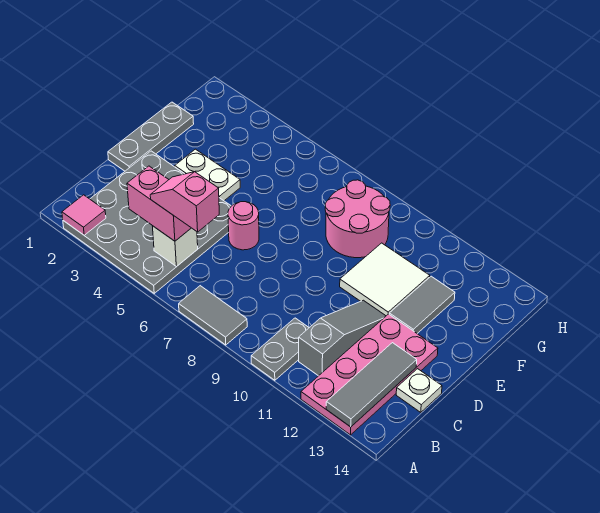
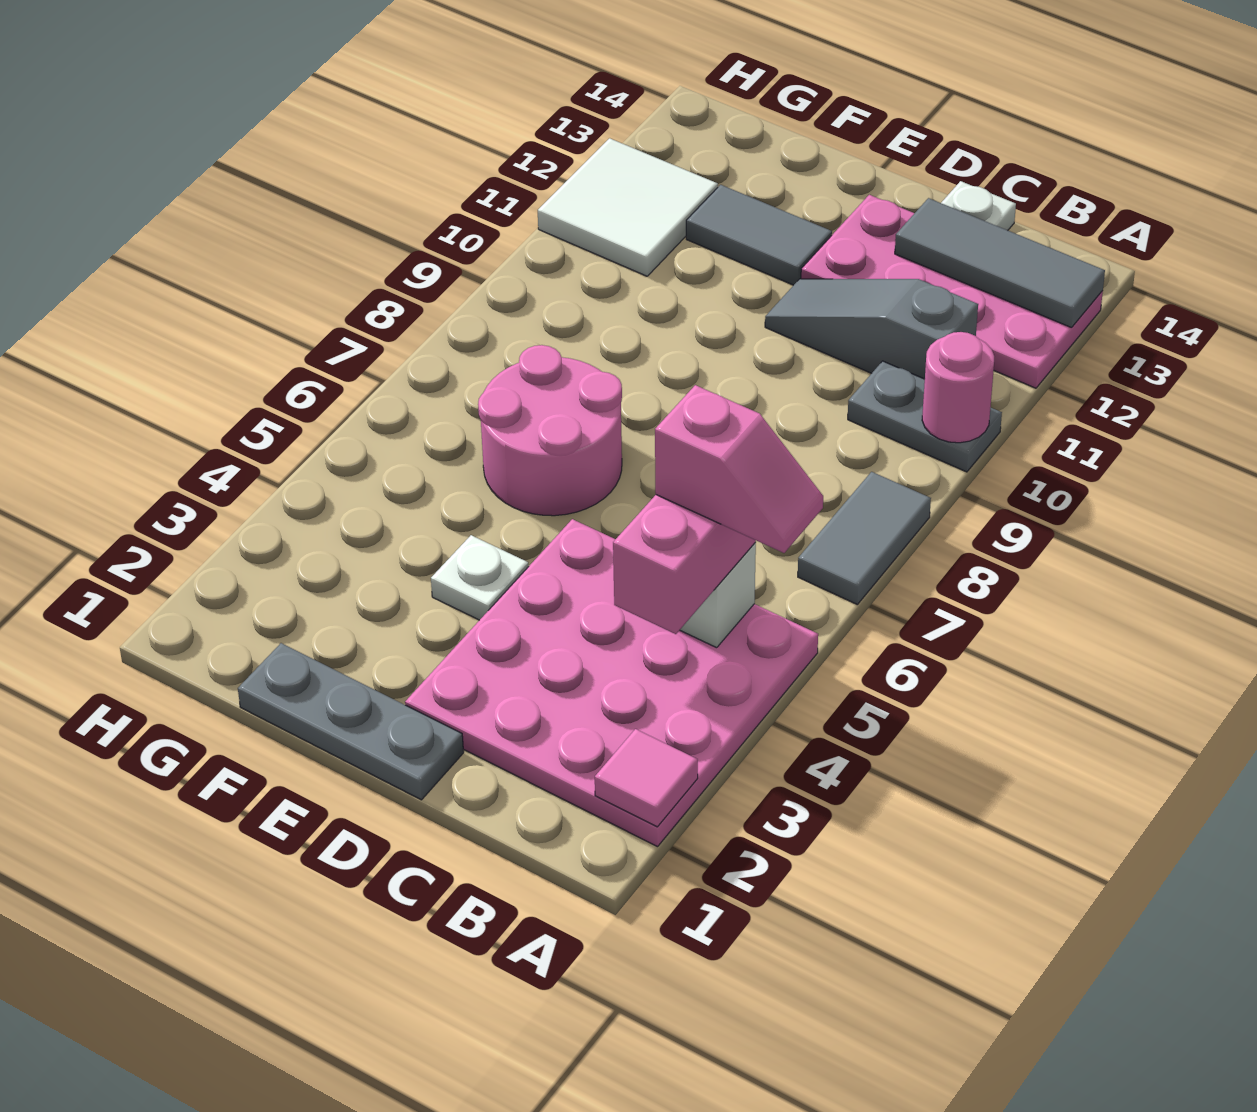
grey plate A2:D5 level 1 -> pink plate A2:D5 level 1
pink slope B5:B6 level 4 top 6 -> pink slope A5:B5 level 4 top B
pink round brick D6 level 1 -> pink round brick A10 level 2
white plate E3:E4 level 1 -> white plate E4 level 1
white tile E10:F11 level 1 -> white tile G11:H12 level 1
pink round brick F8:G9 level 1 -> pink round brick E6:F7 level 1

